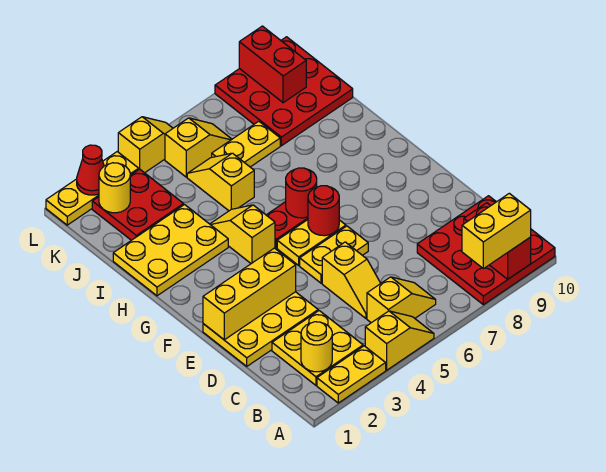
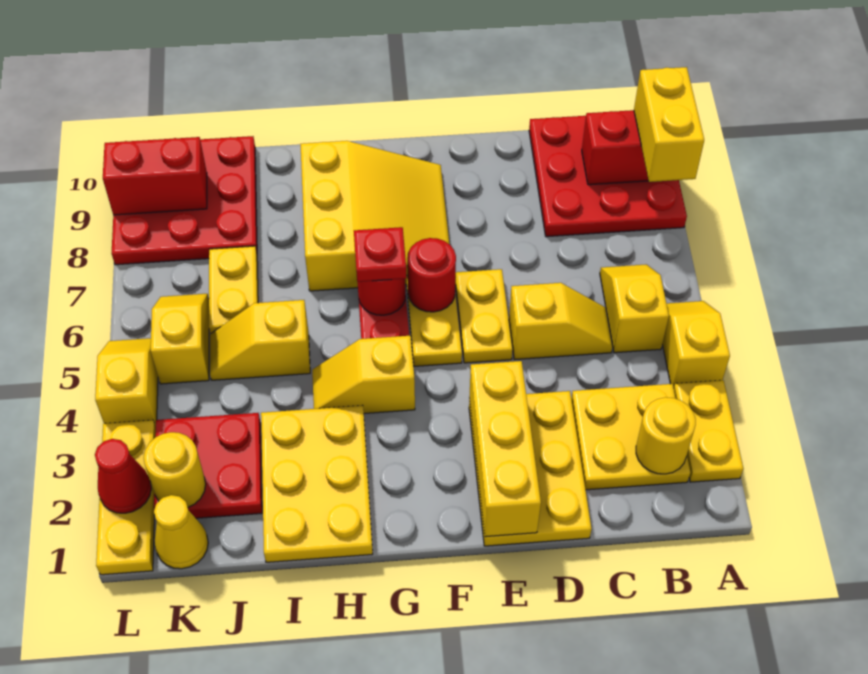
none -> yellow slope F7:H9 level 1 top H
none -> red plate G6 level 3
none -> yellow cone K1 level 1

